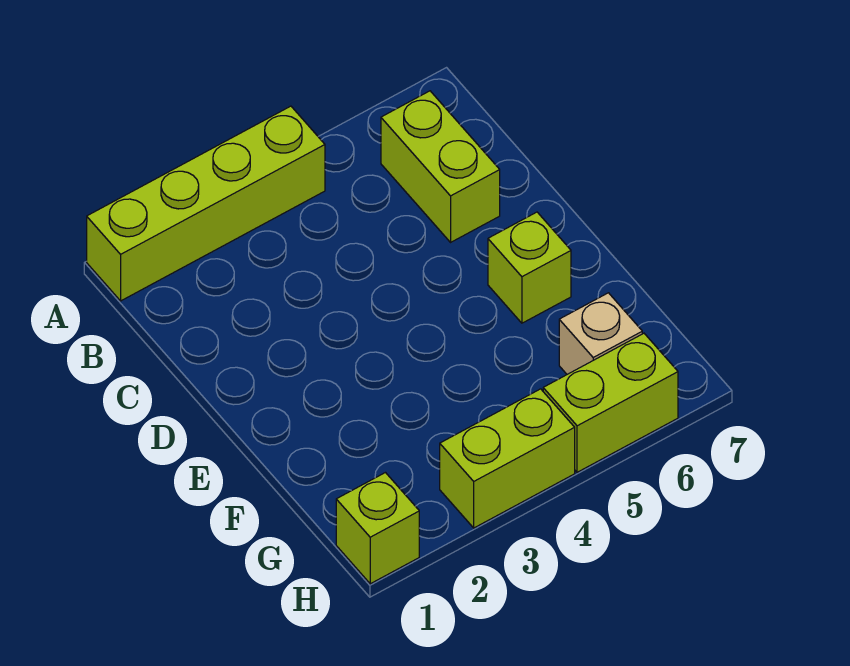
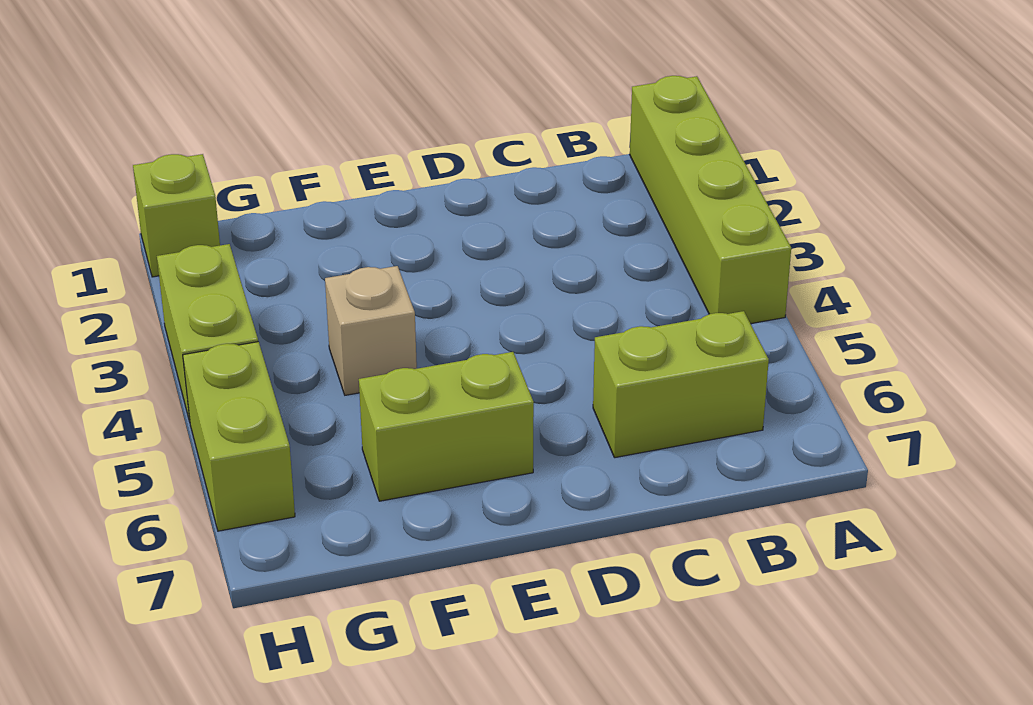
lime brick E6 level 1 -> lime brick E6:F6 level 1
tan brick G6 level 1 -> tan brick F4 level 1

